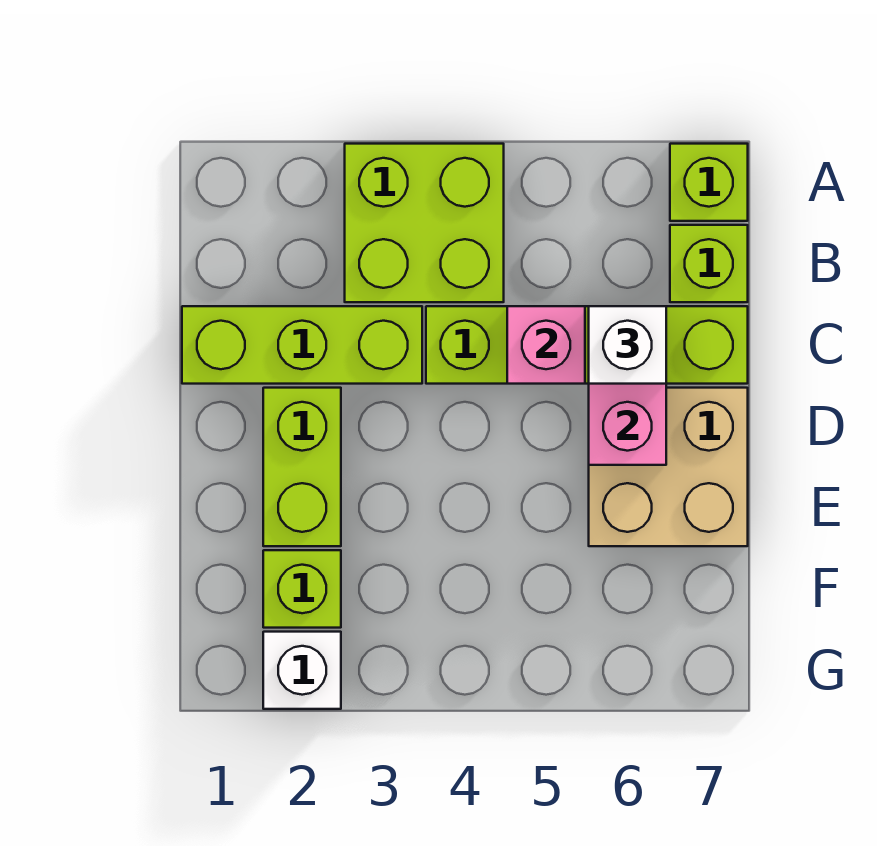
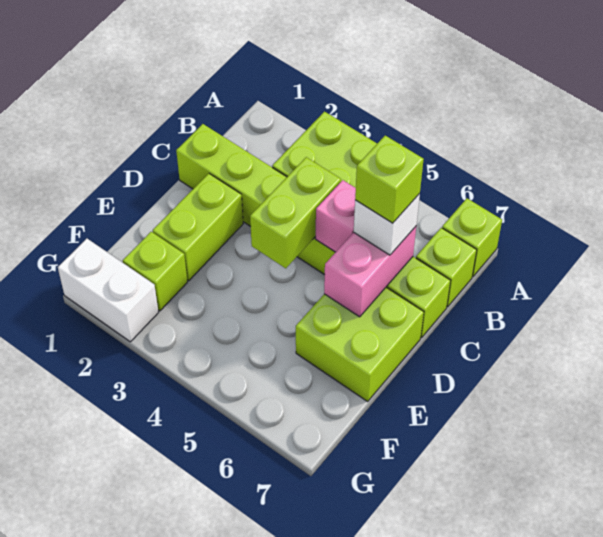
none -> lime brick C4:D4 level 2
none -> lime brick C6 level 4
tan brick D6:E7 level 1 -> lime brick D6:E7 level 1
white brick G2 level 1 -> white brick G1:G2 level 1

